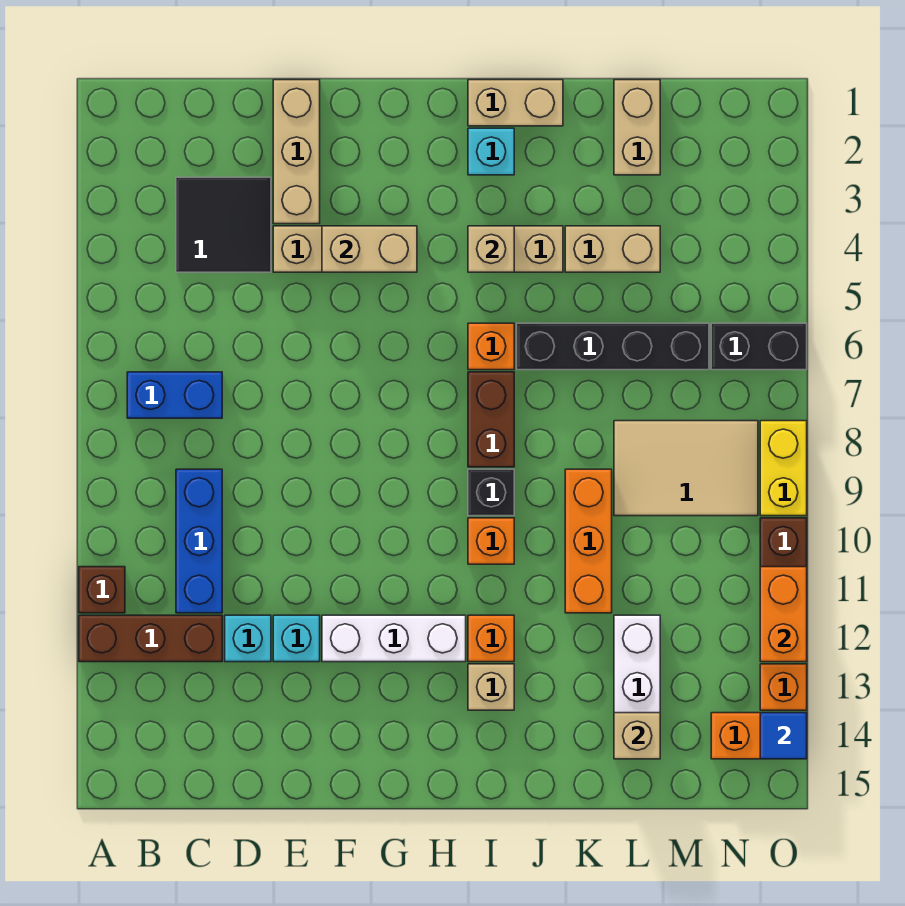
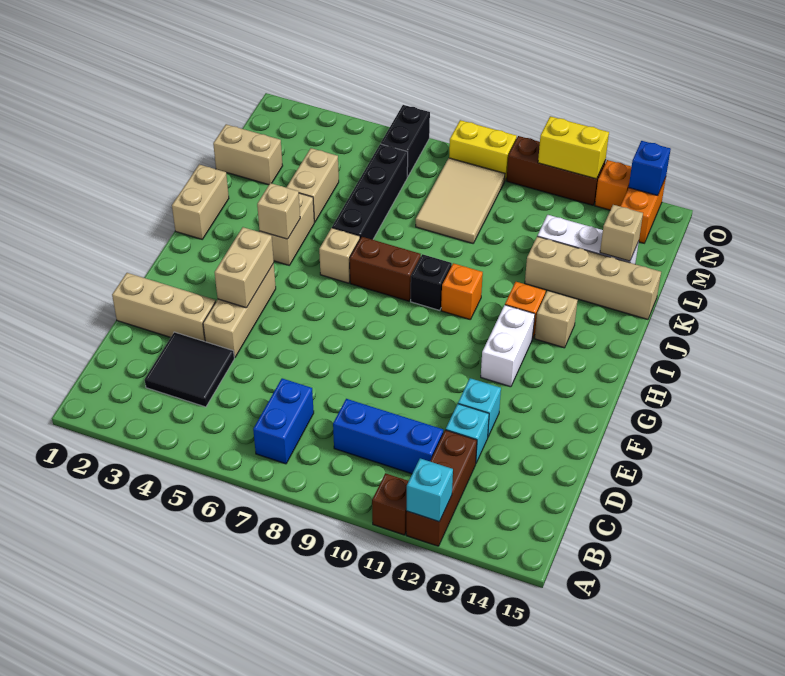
white brick F12:H12 level 1 -> white brick G12:H12 level 1
cyan brick I2 level 1 -> cyan brick A12 level 2
orange brick I6 level 1 -> tan brick I6 level 1
orange brick K9:K11 level 1 -> none
none -> tan brick K12:K15 level 1
orange brick O11:O12 level 2 -> yellow brick O11:O12 level 2
blue tile O14 level 2 -> blue brick O14 level 2

